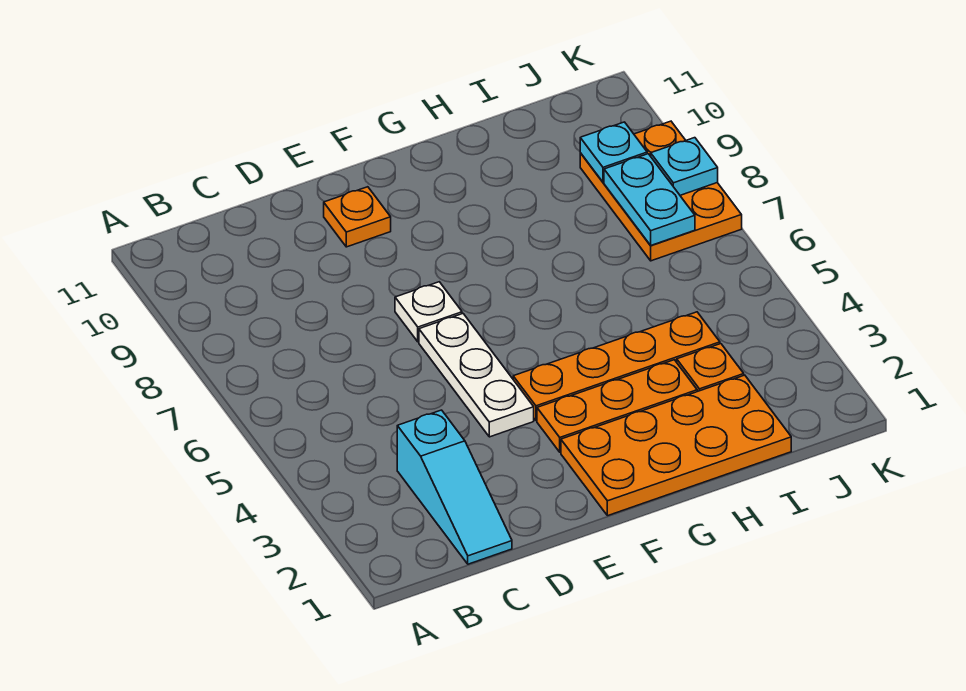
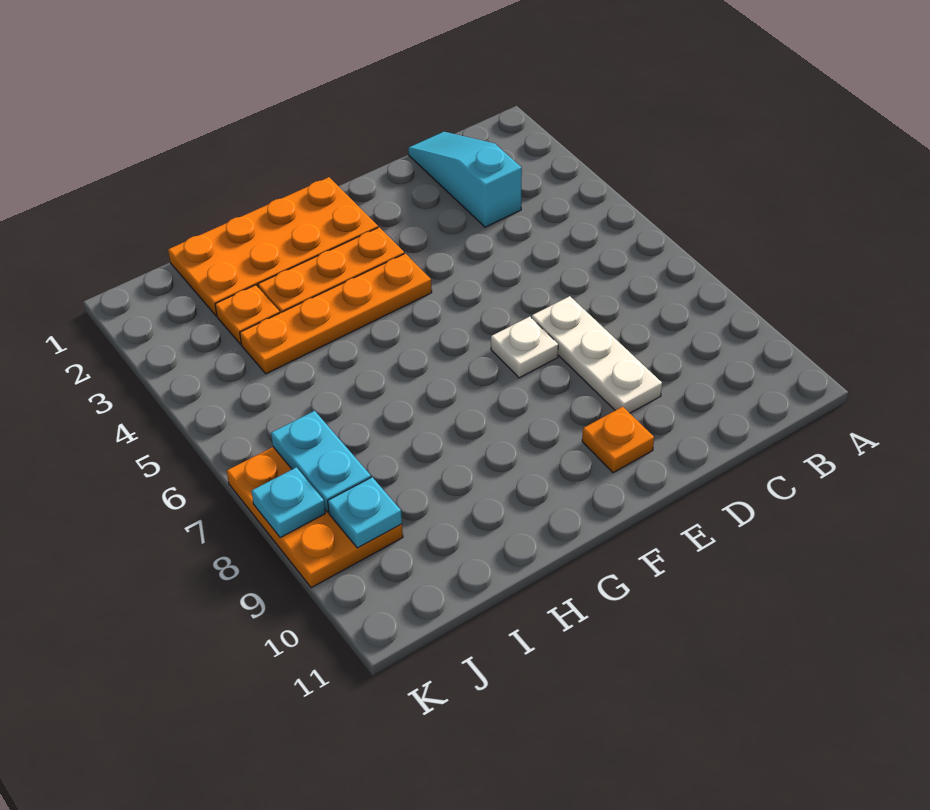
white plate E4:E6 level 1 -> white plate D7:D9 level 1

